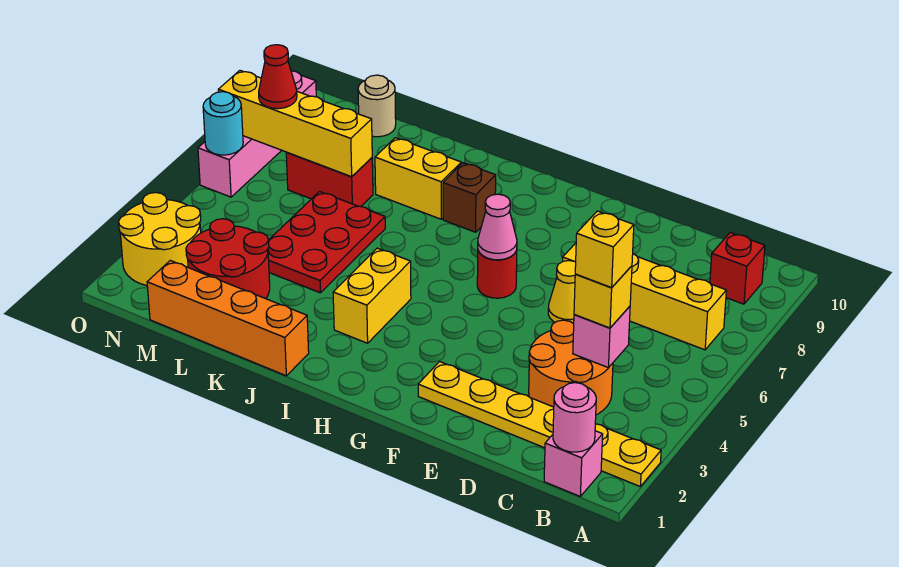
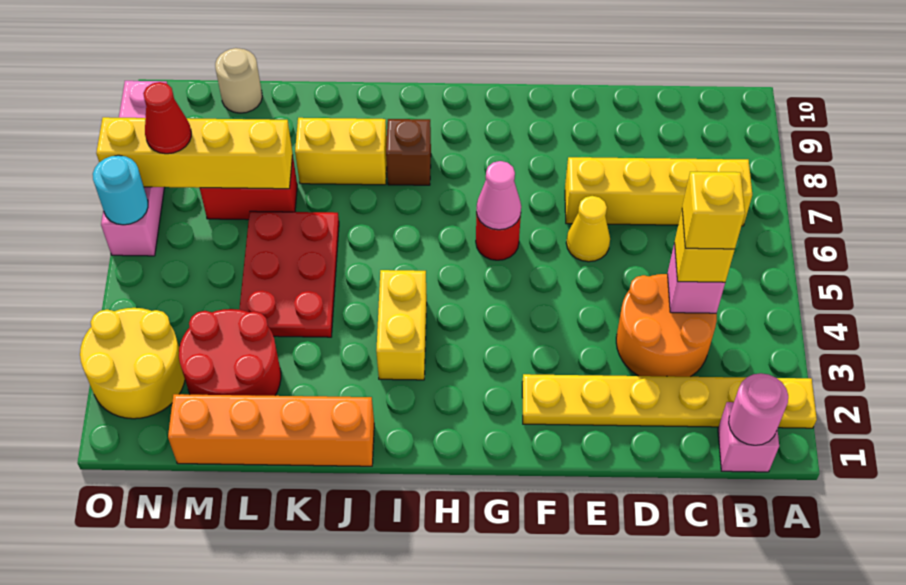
red brick B9 level 1 -> none

